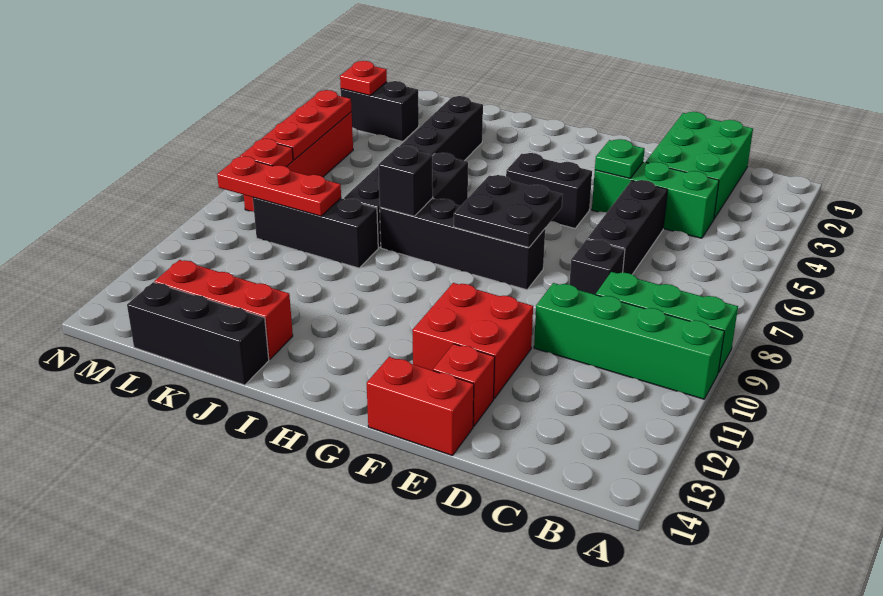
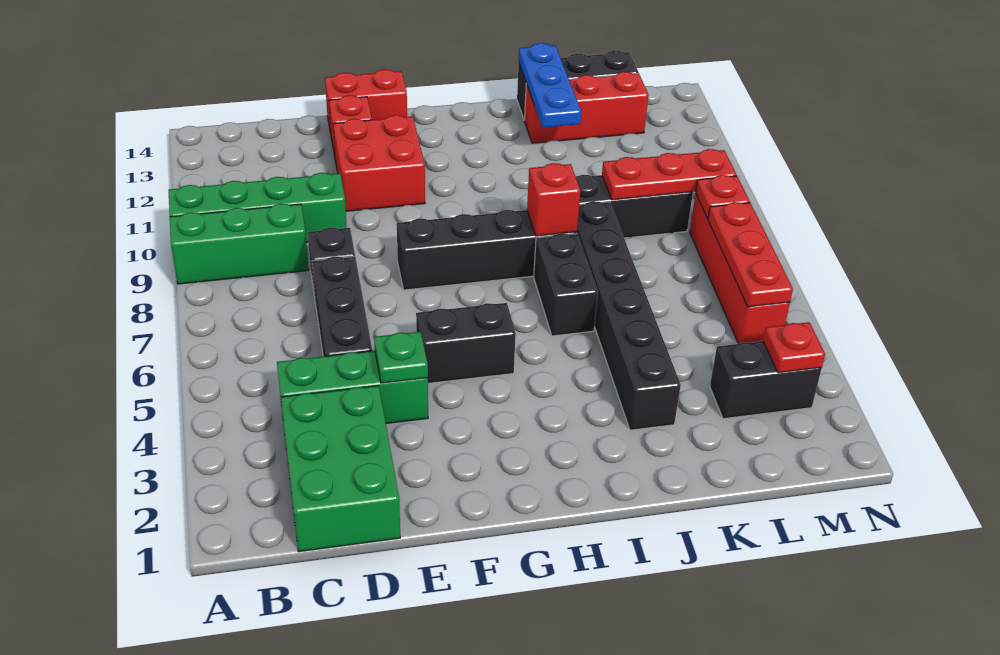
black plate F7:G8 level 2 -> none
black brick I8 level 2 -> red brick I8 level 2
none -> blue plate J12:J14 level 2

